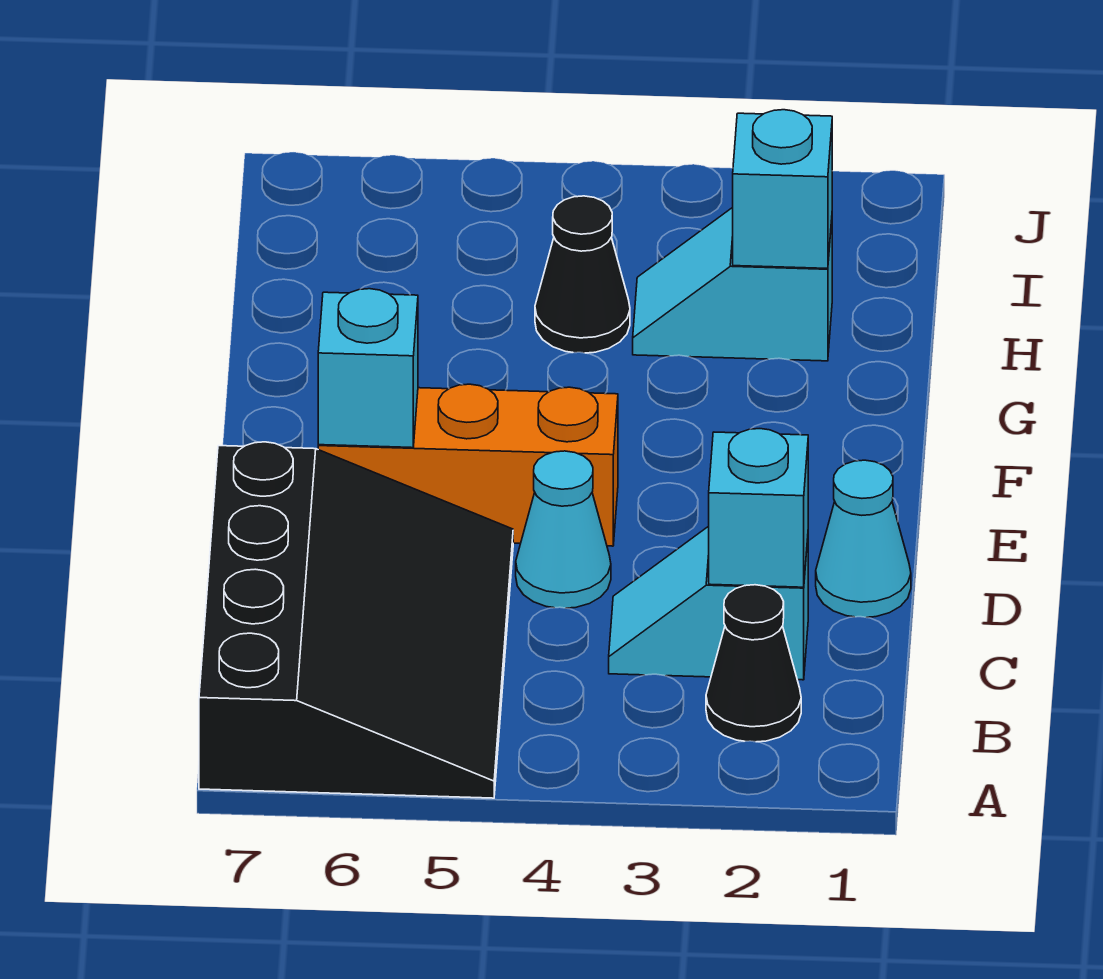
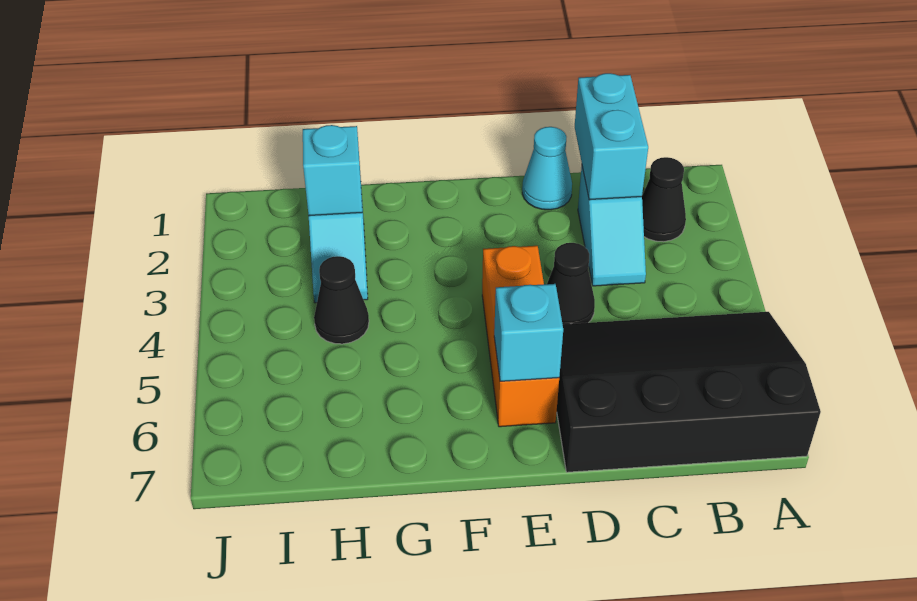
cyan brick C2 level 2 -> cyan brick C1:C2 level 2
cyan cone D4 level 1 -> black cone D4 level 1

